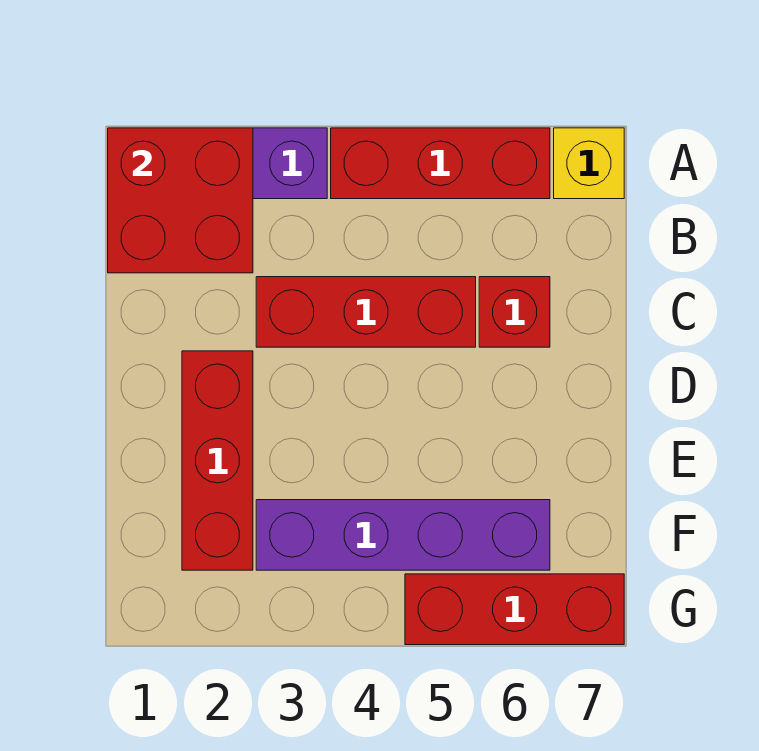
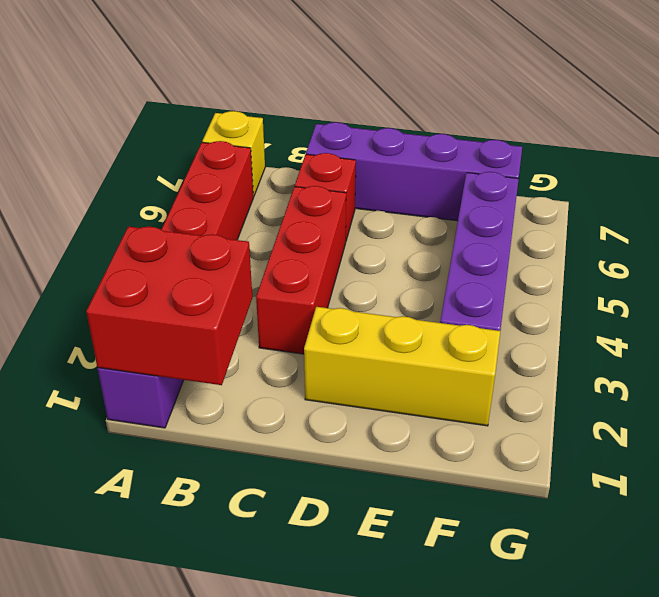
none -> purple brick C7:F7 level 1
red brick D2:F2 level 1 -> yellow brick D2:F2 level 1
red brick G5:G7 level 1 -> none

